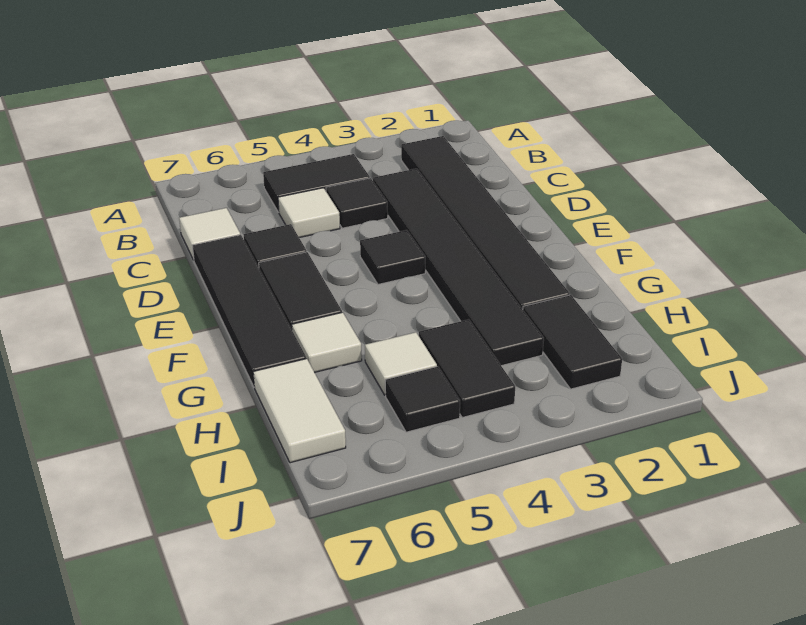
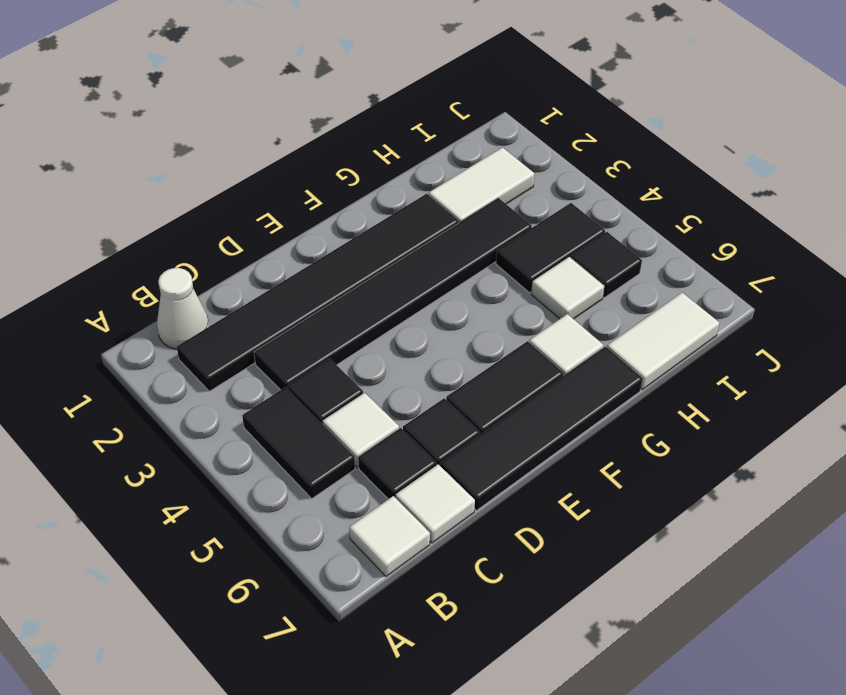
none -> white cone B1 level 1
none -> white tile B7 level 1
black tile E4 level 1 -> black tile C6 level 1
black tile H2:I2 level 1 -> white tile H2:I2 level 1

